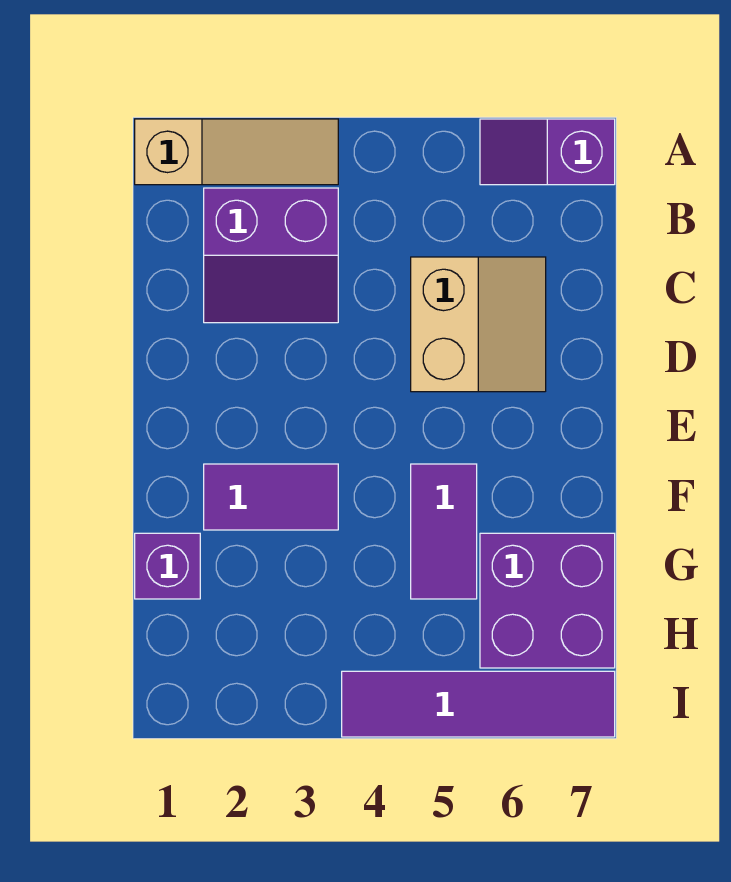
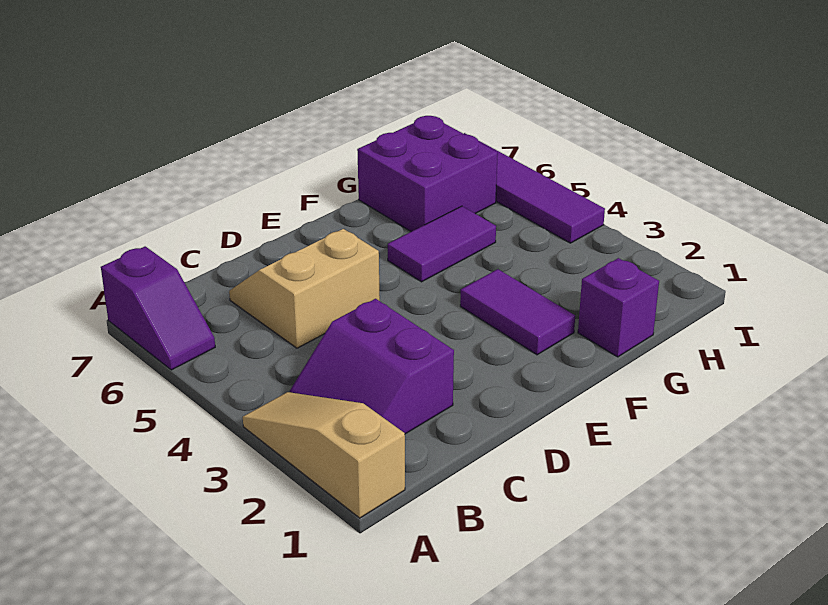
purple slope B2:C3 level 1 top B -> purple slope B2:C3 level 1 top C

